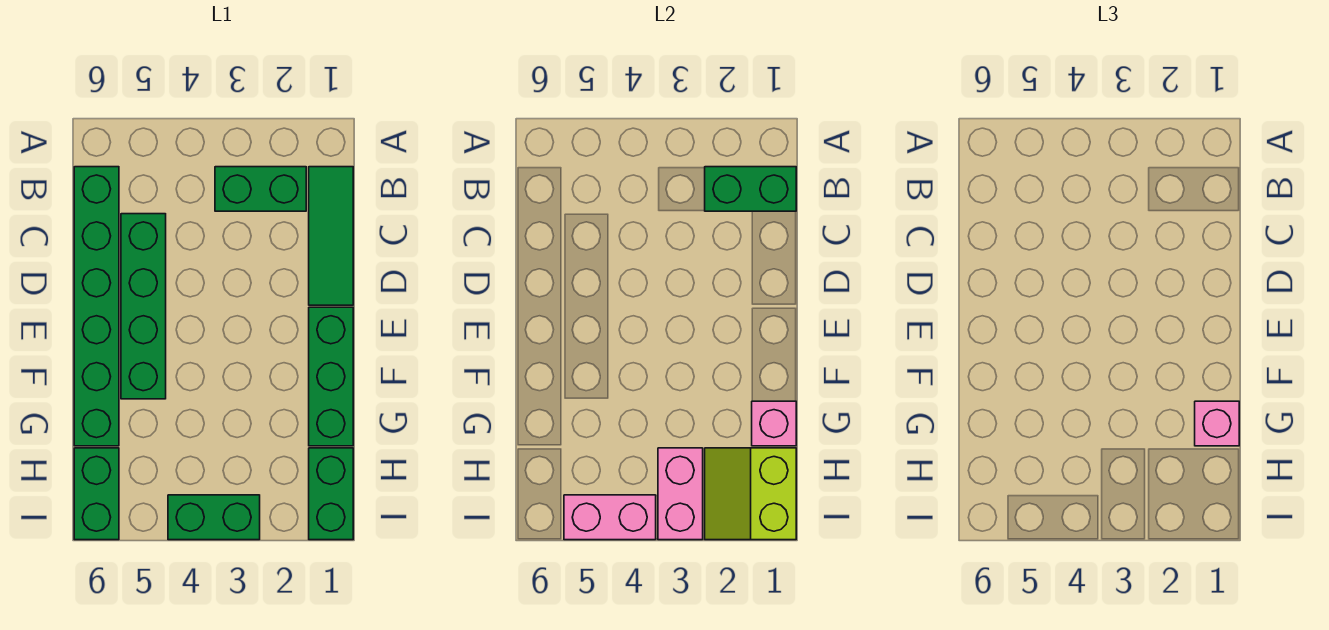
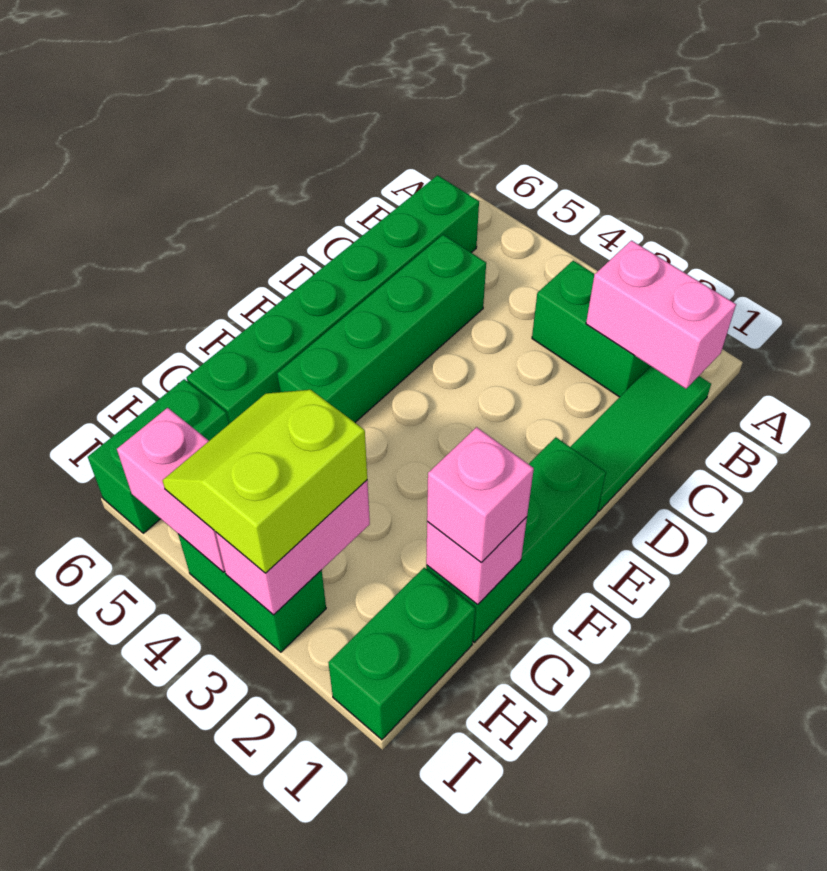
green brick B1:B2 level 2 -> pink brick B1:B2 level 2
lime slope H1:I2 level 2 top 1 -> lime slope H3:I4 level 3 top 3

